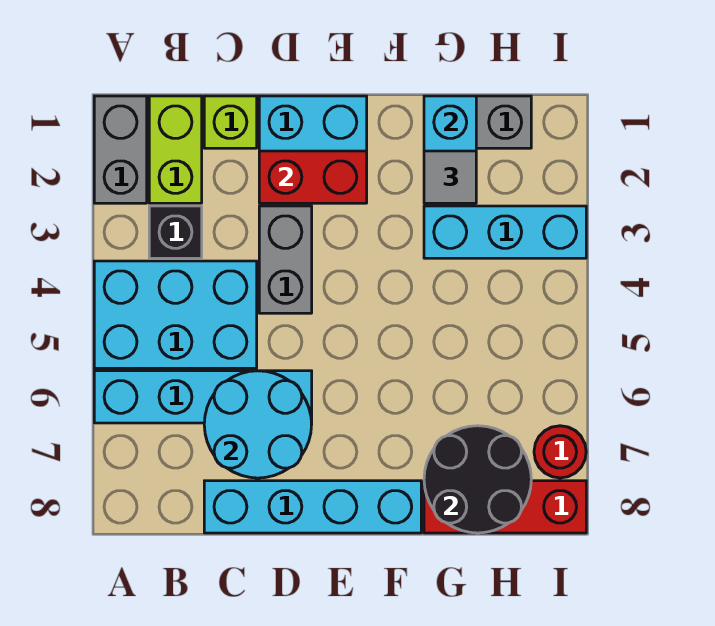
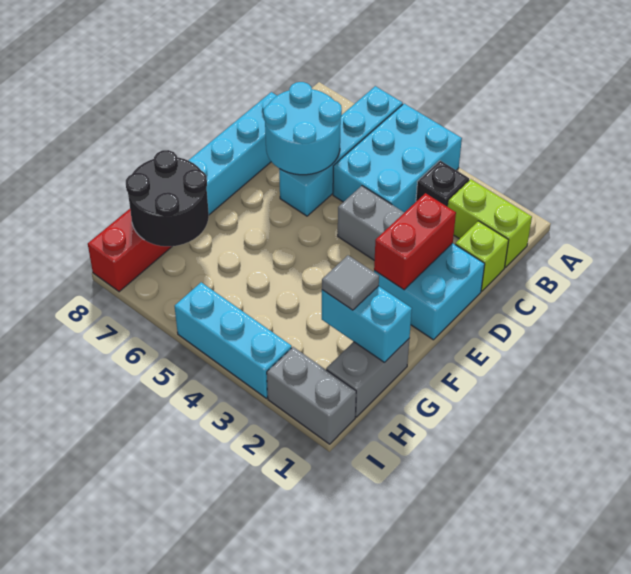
grey brick A1:A2 level 1 -> grey brick I1:I2 level 1
cyan brick G3:I3 level 1 -> cyan brick I3:I5 level 1
red round brick I7 level 1 -> none

